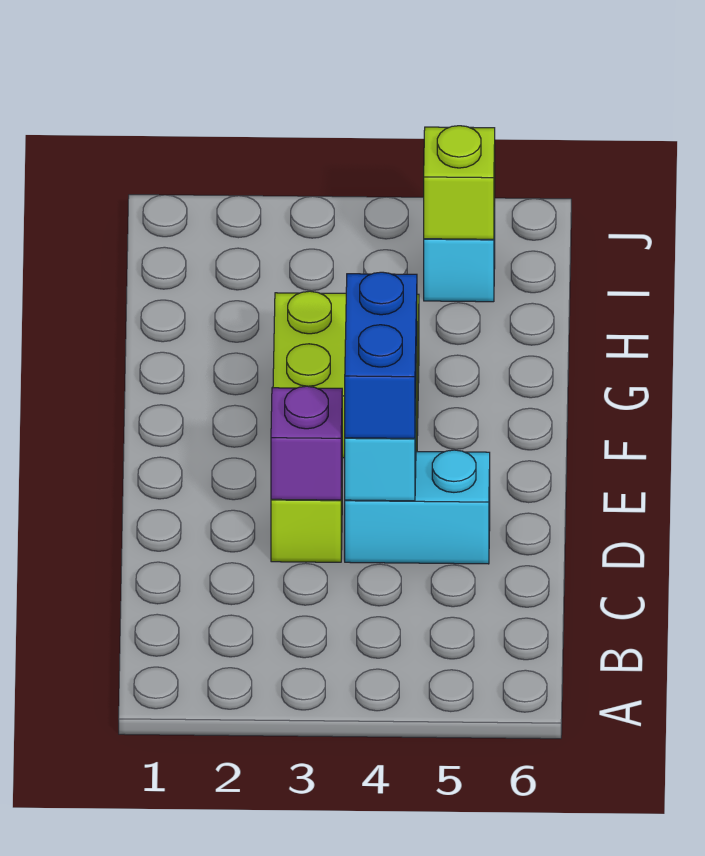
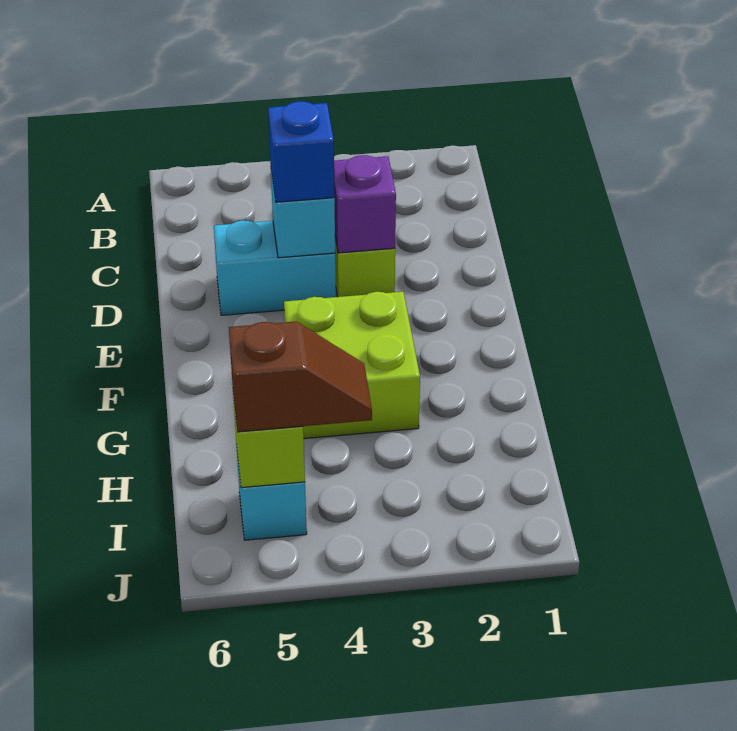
blue brick D4:E4 level 3 -> blue brick D4 level 3
none -> brown slope I4:I5 level 3 top 5

